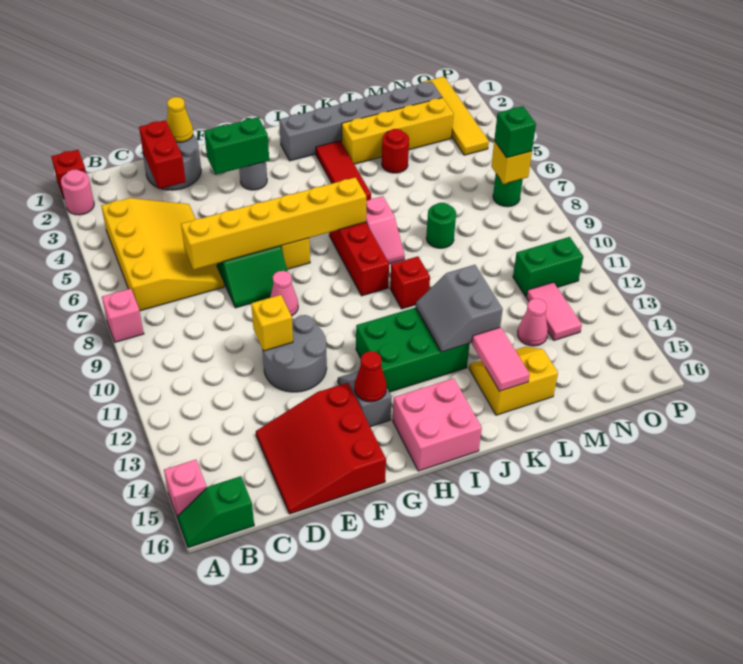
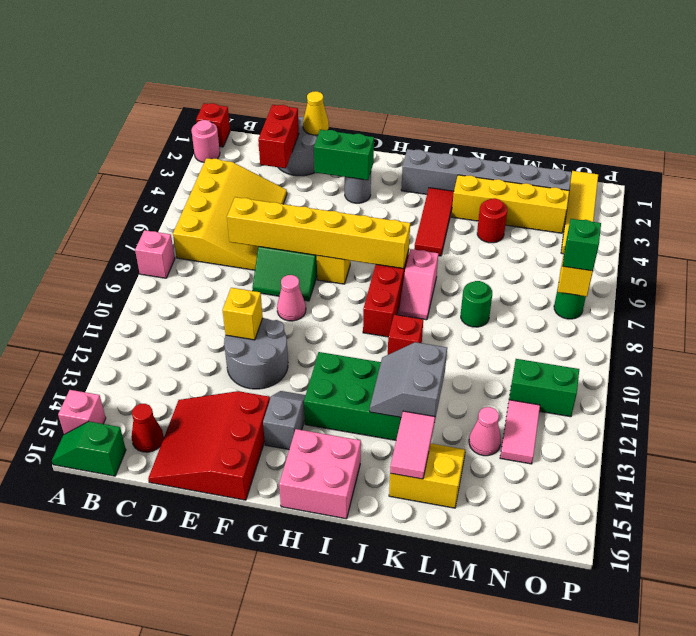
red cone G14 level 2 -> red cone C15 level 1

